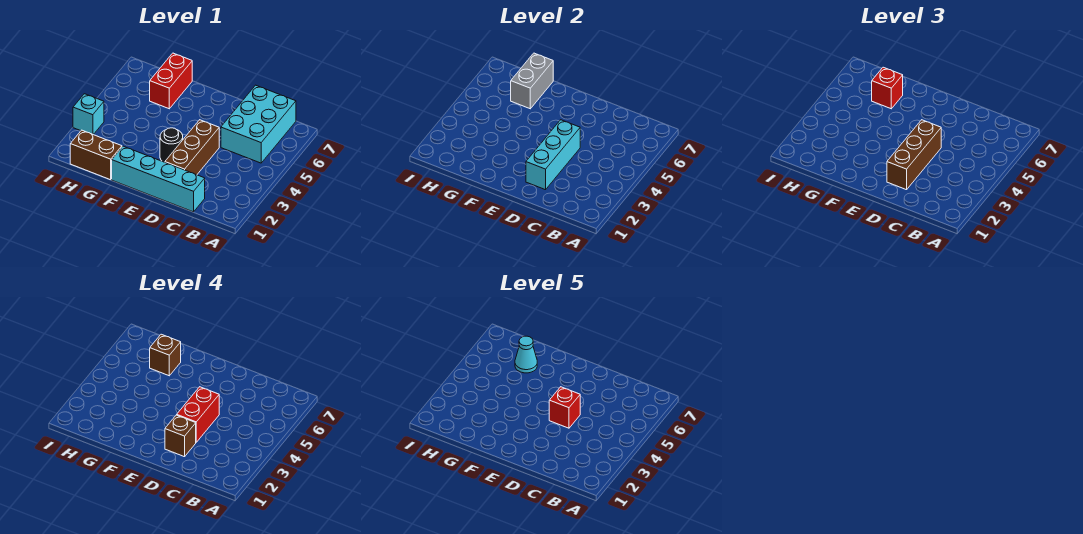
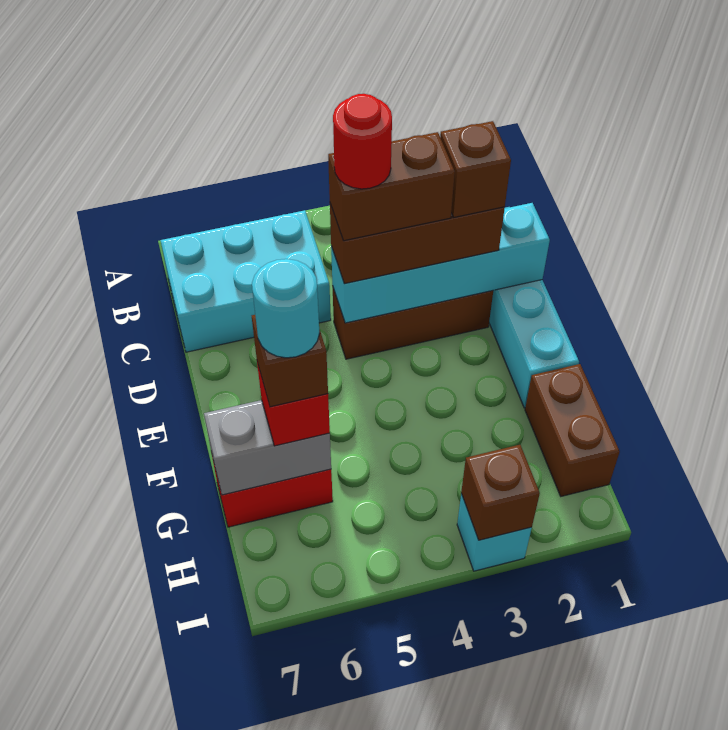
cyan brick D2:D4 level 2 -> cyan brick D1:D4 level 2
red brick D3:D4 level 4 -> brown brick D3:D4 level 4
red brick D4 level 5 -> red round brick D4 level 5
black round brick E3 level 1 -> none
cyan cone G6 level 5 -> cyan round brick G6 level 5
none -> brown brick I3 level 2

